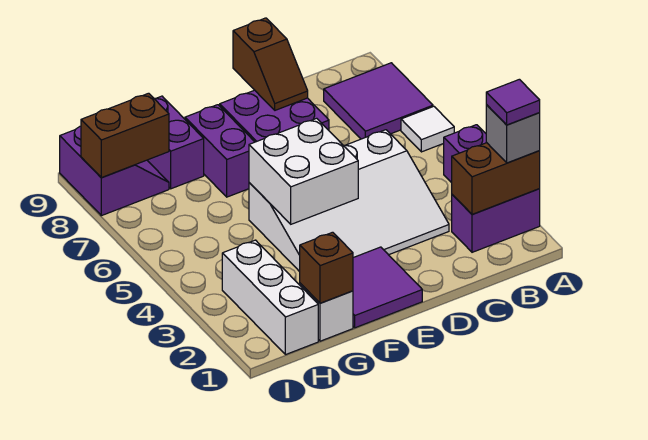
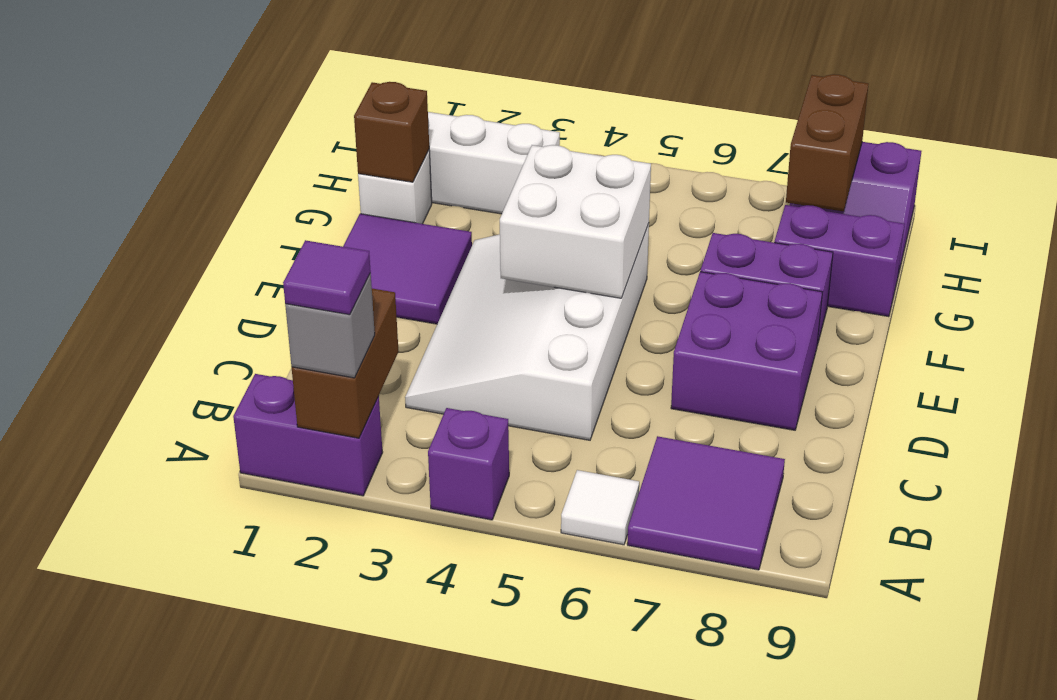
purple brick A2:B2 level 1 -> purple brick A1:A2 level 1
brown slope D8:D9 level 2 top 9 -> none

